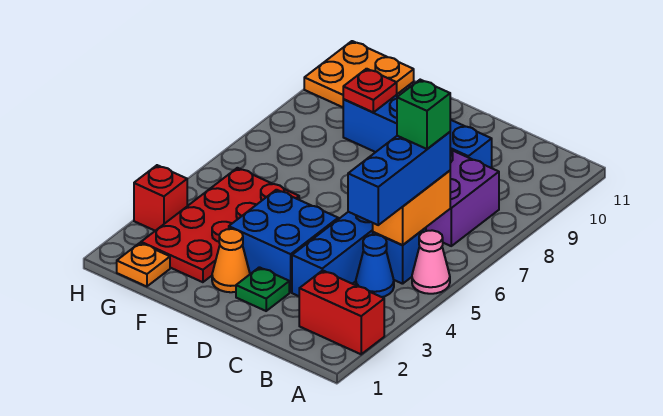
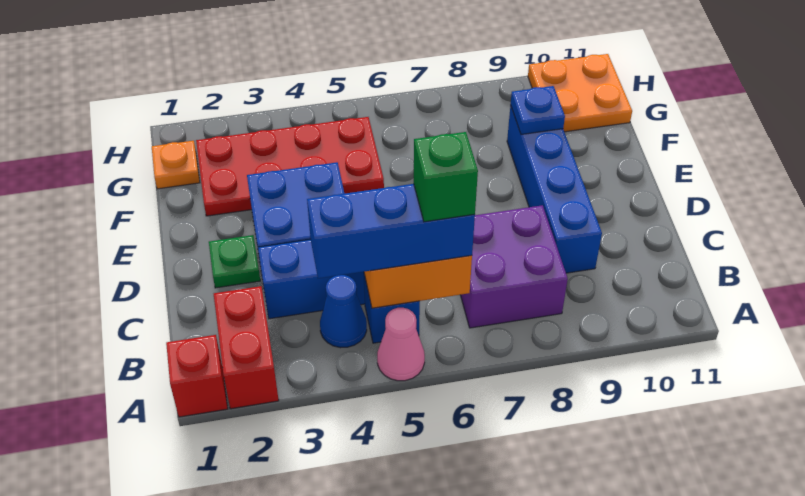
orange cone E2 level 1 -> none
red plate F9 level 2 -> blue plate F9 level 2
red brick H3 level 1 -> red brick A1 level 1

